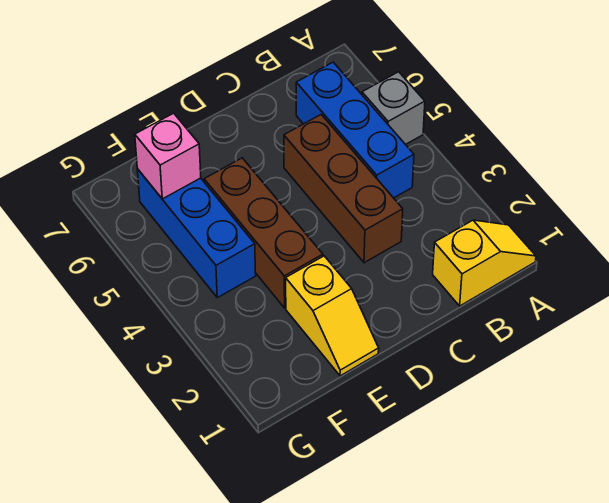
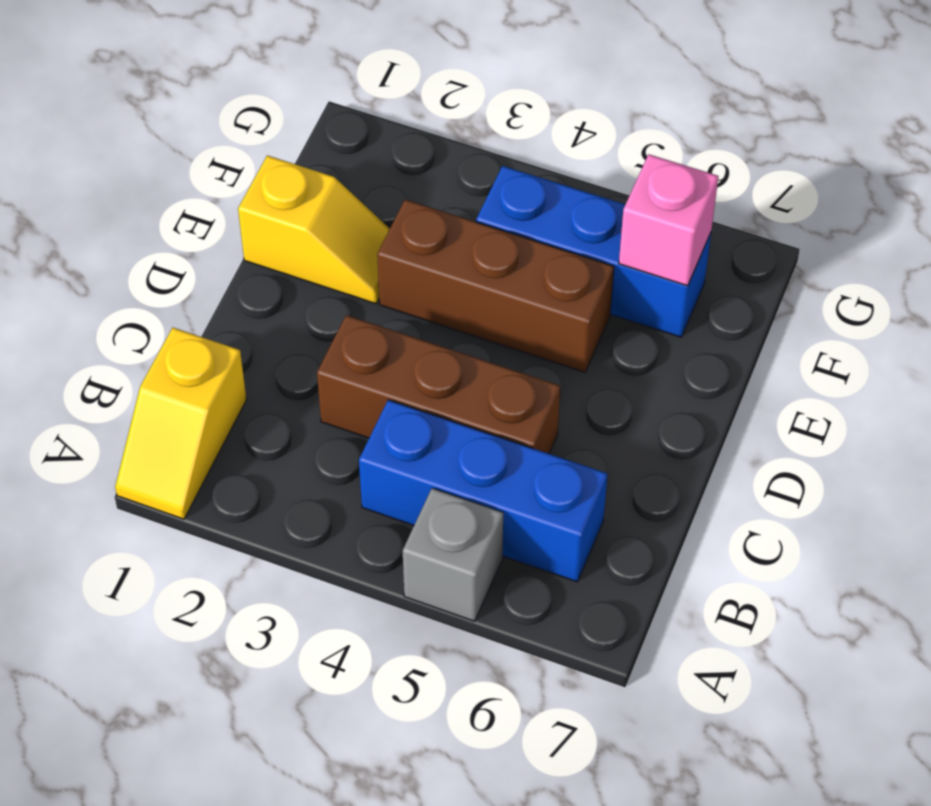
yellow slope E1:E2 level 1 top 2 -> yellow slope E1:E2 level 1 top 1

